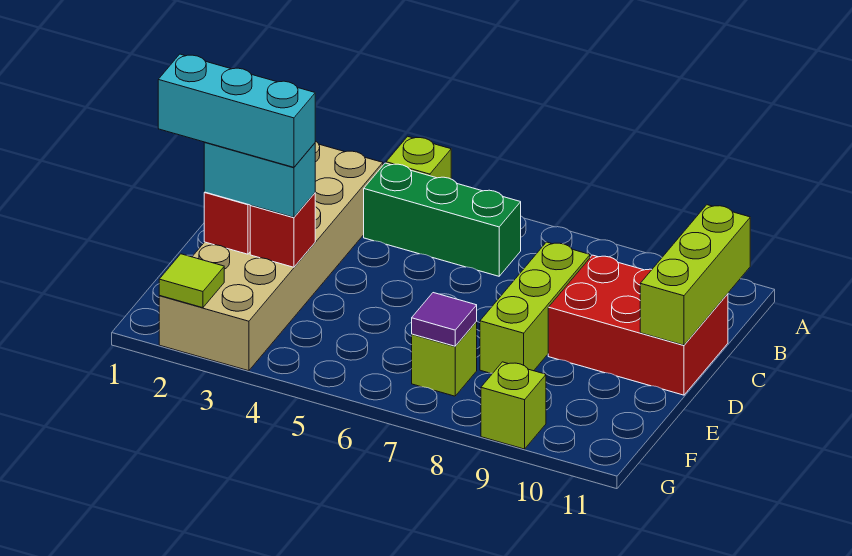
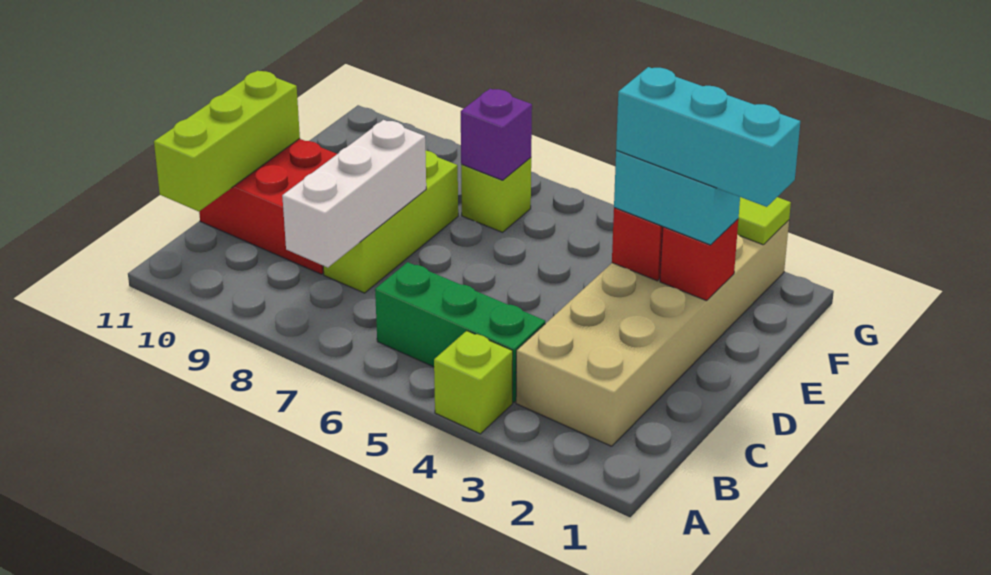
none -> white brick B8:D8 level 2
purple tile F7 level 2 -> purple brick F7 level 2
lime brick G9 level 1 -> none

